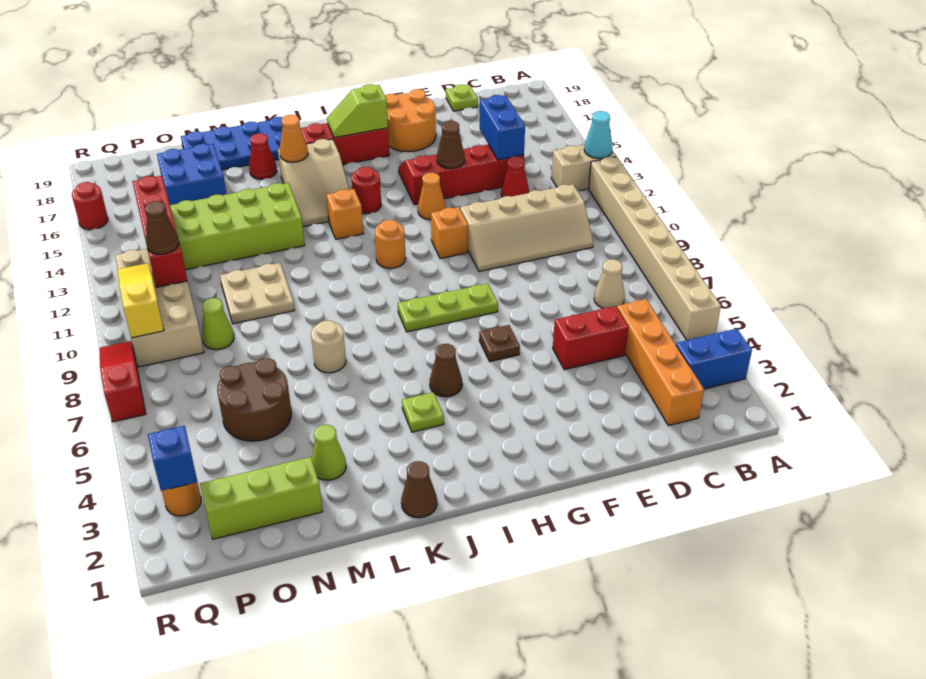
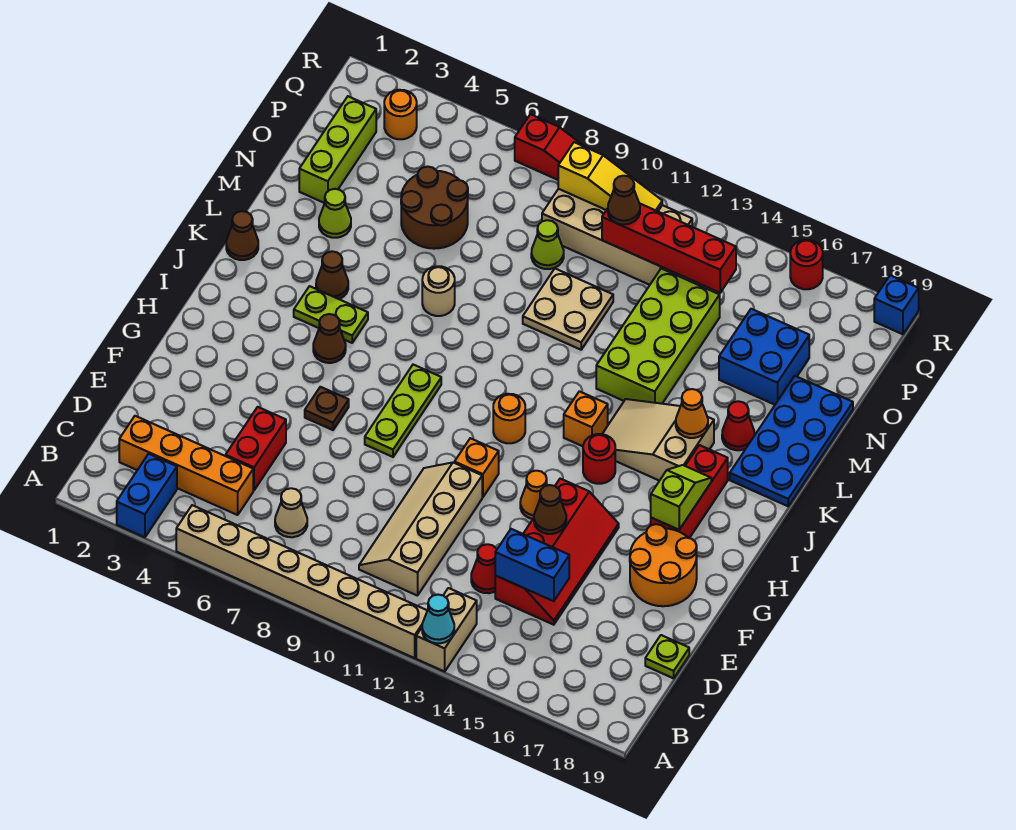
lime plate J4 level 1 -> lime plate J4:J5 level 1
none -> brown cone K4 level 1
blue brick Q3 level 2 -> blue brick R19 level 1

